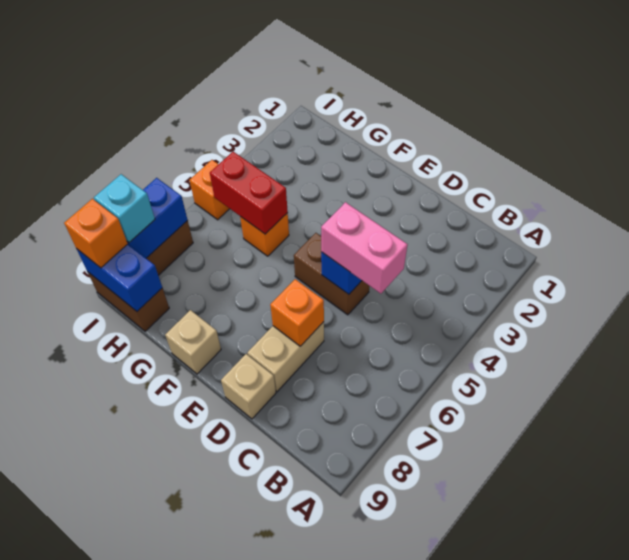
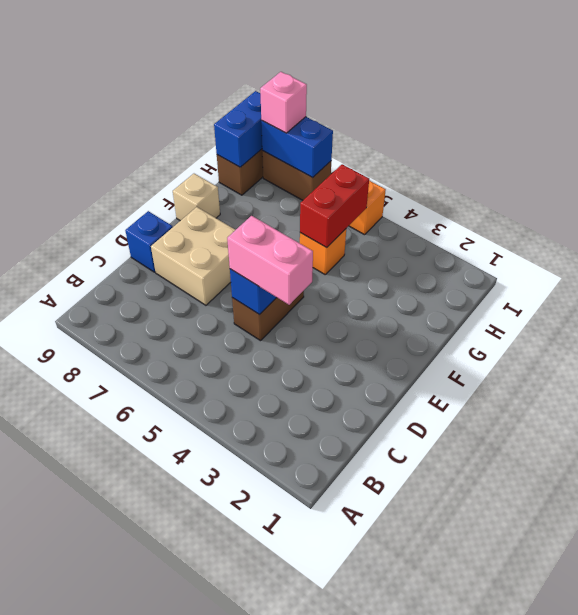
pink brick C5:D5 level 3 -> pink brick D4:D5 level 3
tan brick D7:D8 level 1 -> tan brick D7:E8 level 1
orange brick D7 level 2 -> none
tan brick D9 level 1 -> blue brick D9 level 1
cyan brick I8 level 3 -> pink brick I8 level 3
orange brick I9 level 3 -> none

